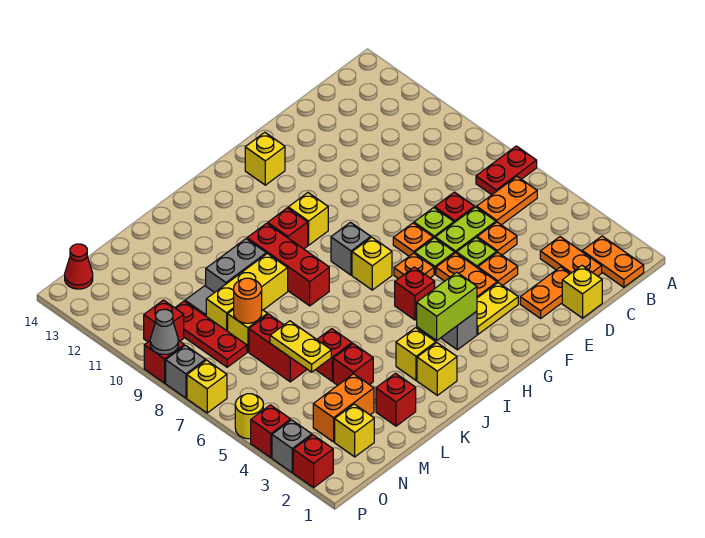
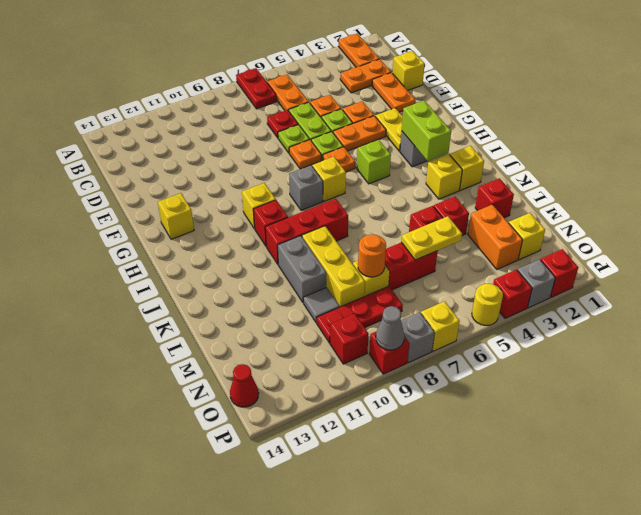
orange plate B1:B2 level 1 -> orange plate A2:B2 level 1
red brick H5 level 1 -> lime brick H5 level 1

